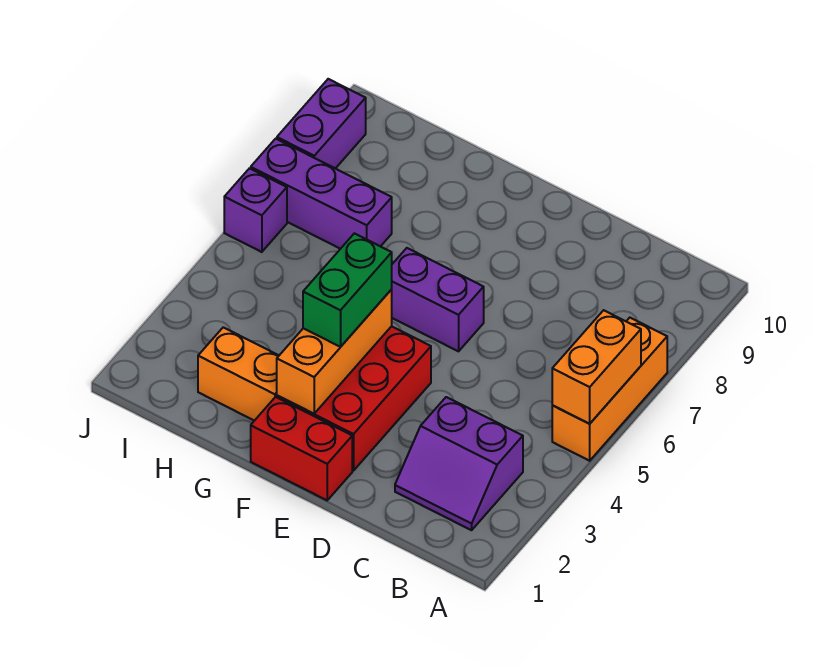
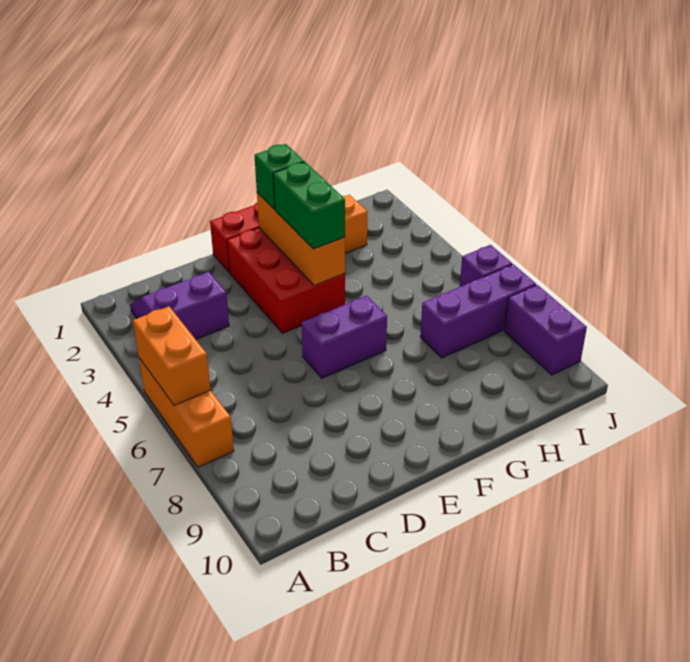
none -> green brick F2 level 3

